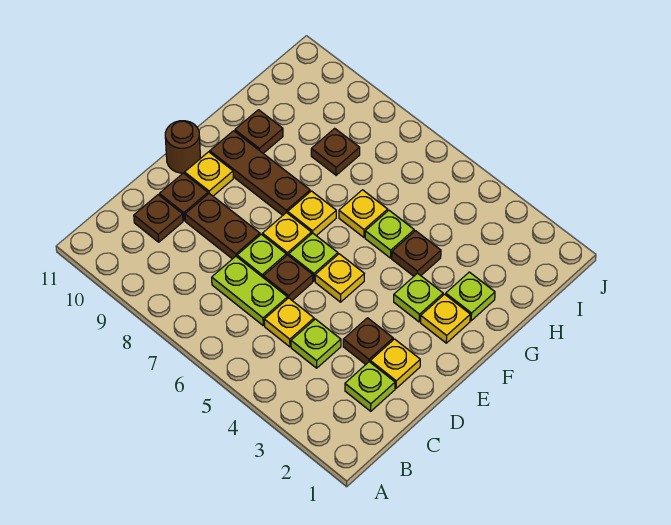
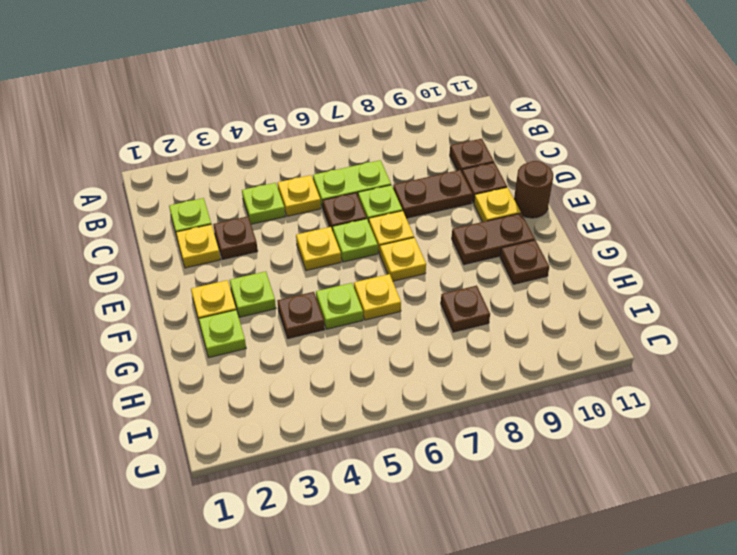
brown plate F8:F10 level 1 -> brown plate F9:F10 level 1

